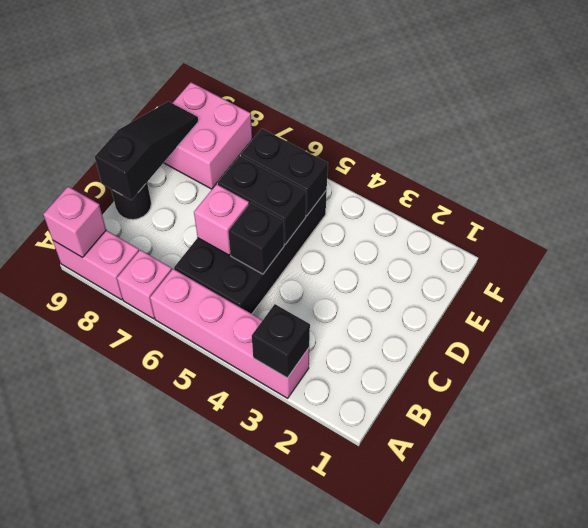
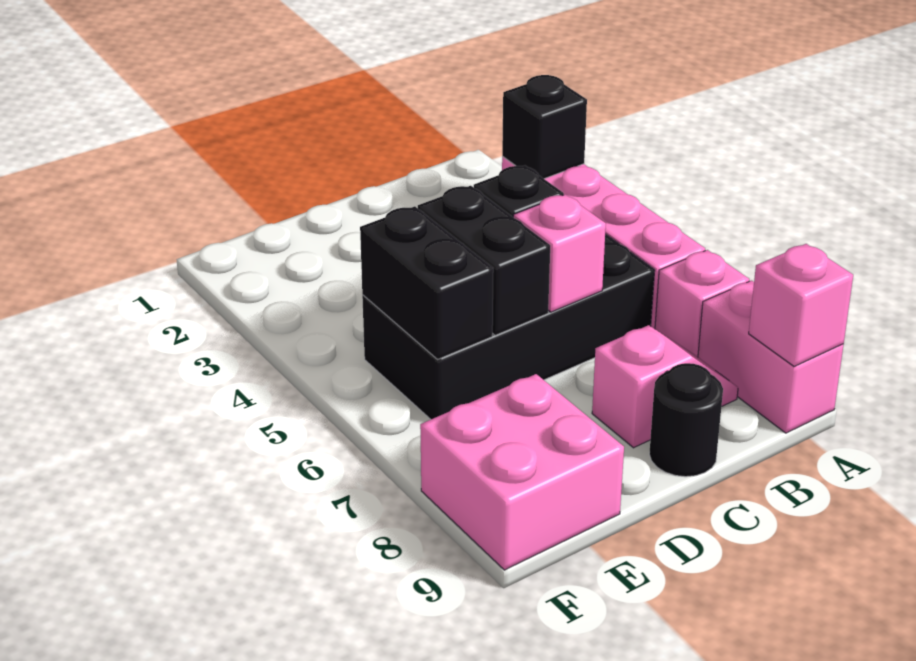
none -> pink slope B8:C8 level 1 top C
black slope C9:E9 level 2 top C -> none

